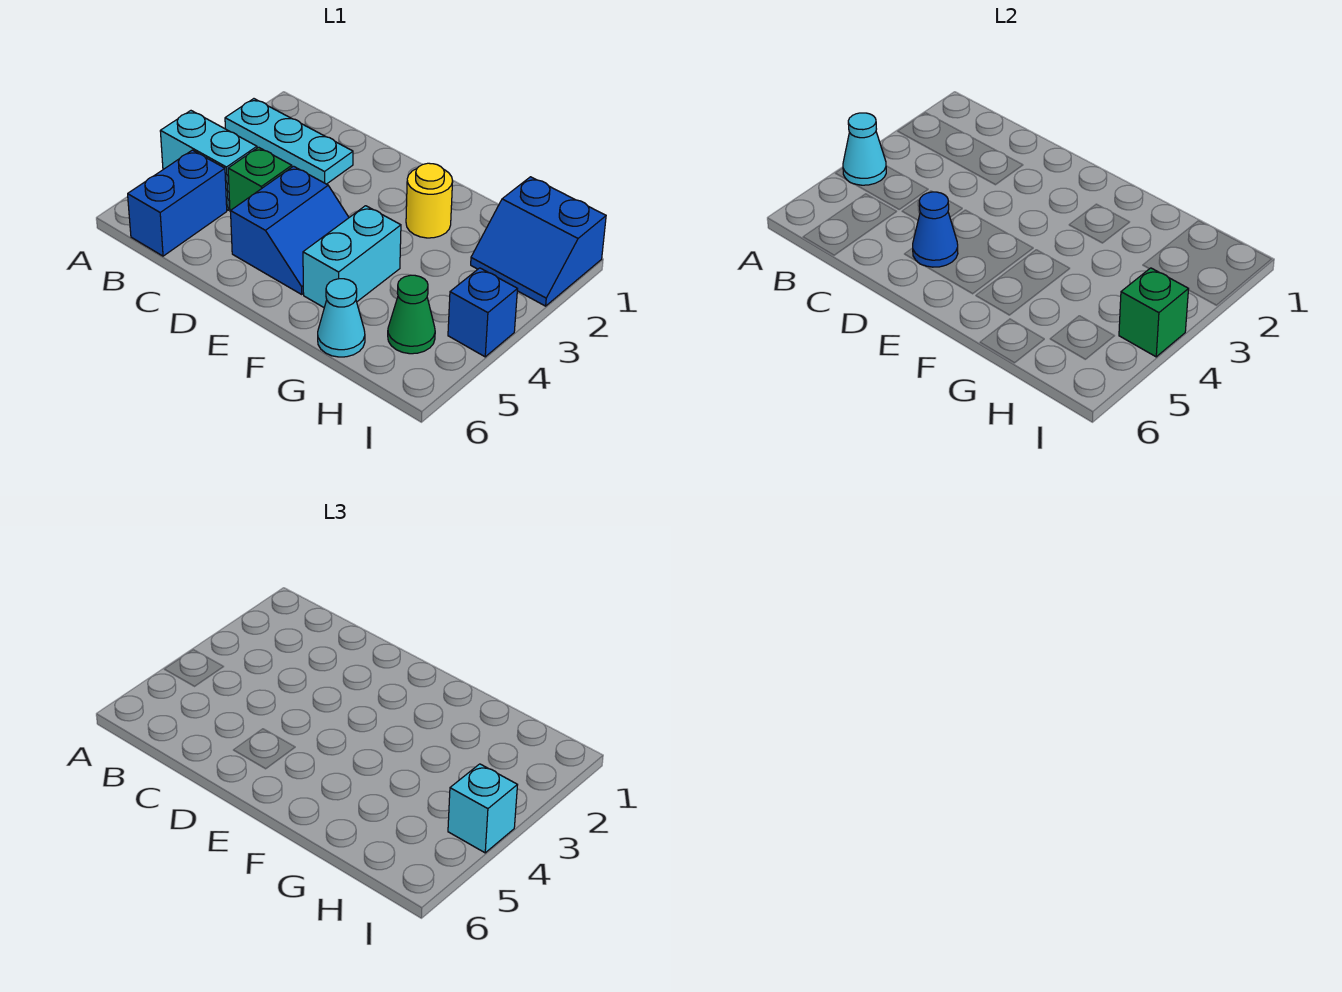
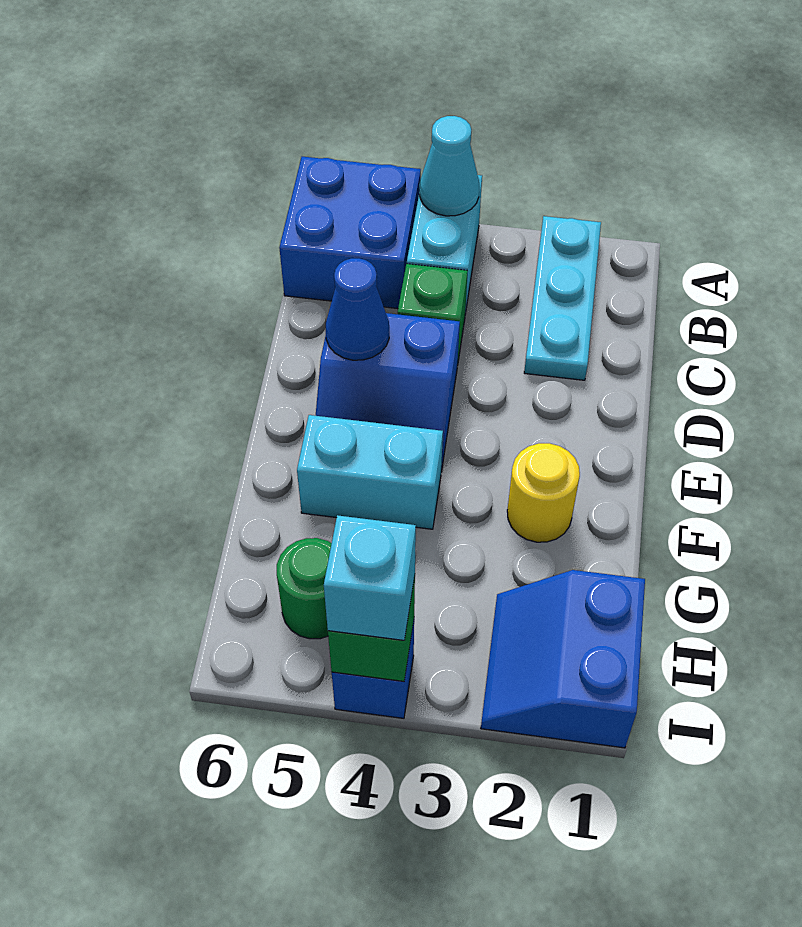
blue brick B5:B6 level 1 -> blue brick A5:B6 level 1
cyan cone G6 level 1 -> none
green cone H5 level 1 -> green round brick H5 level 1

